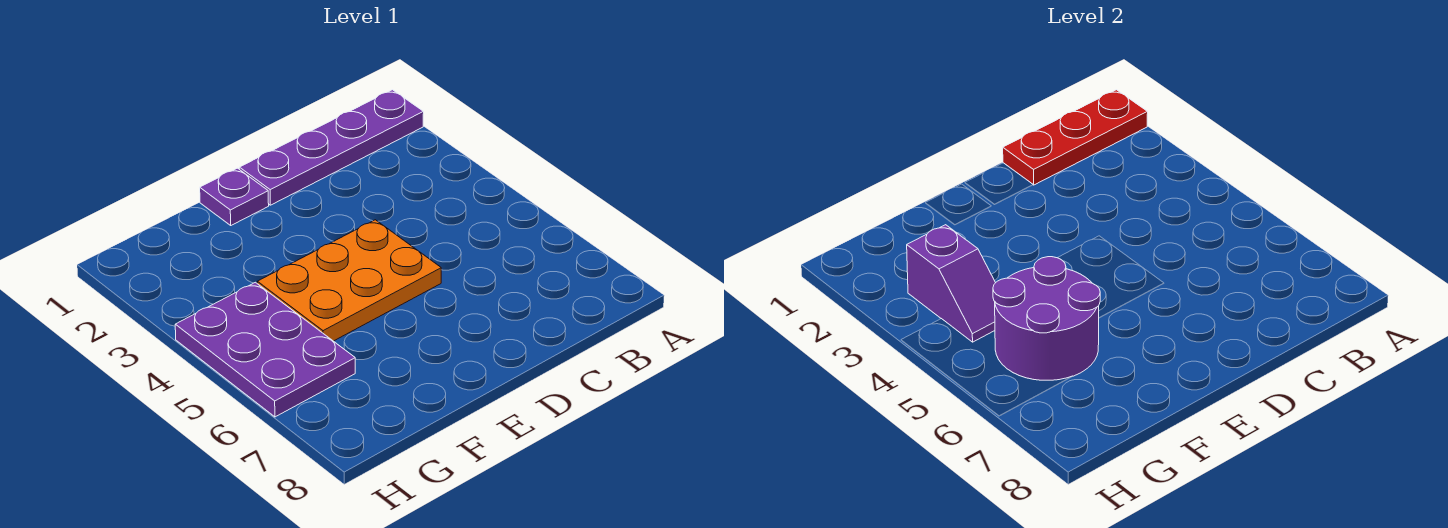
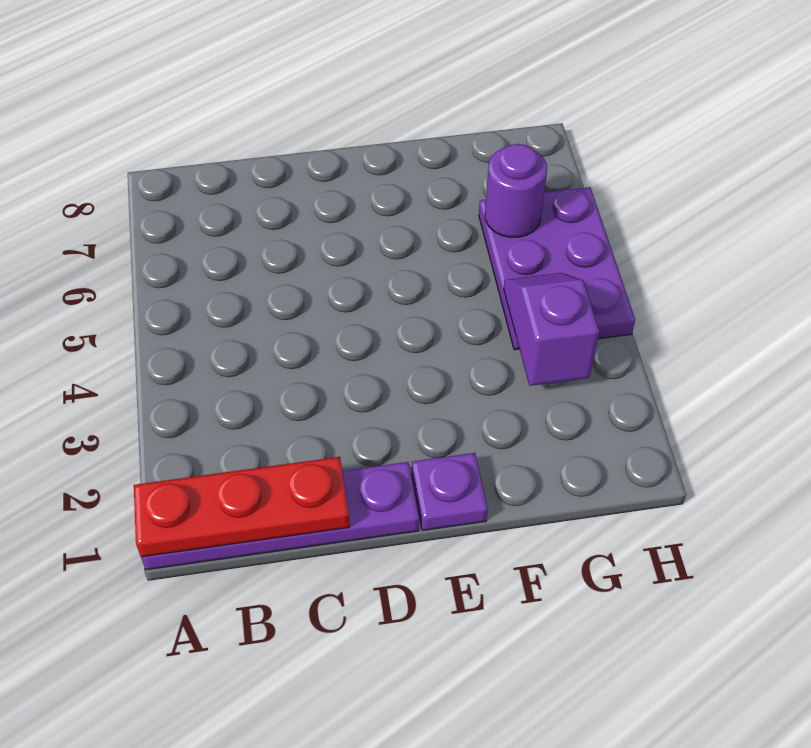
orange plate D4:F5 level 1 -> none
purple round brick F5:G6 level 2 -> purple round brick G6 level 2

